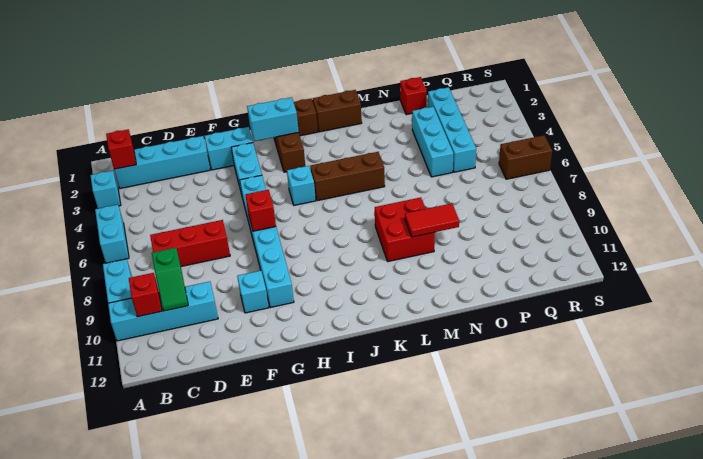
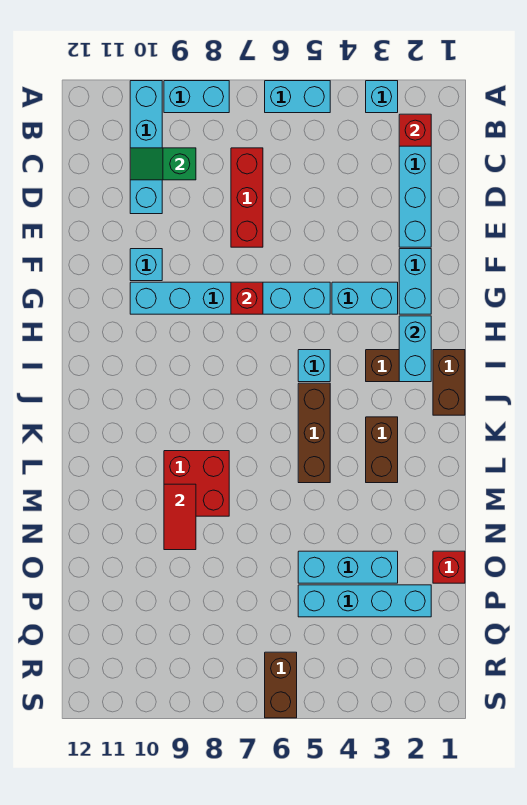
red brick B10 level 2 -> none
brown brick K1:L1 level 1 -> brown brick K3:L3 level 1

